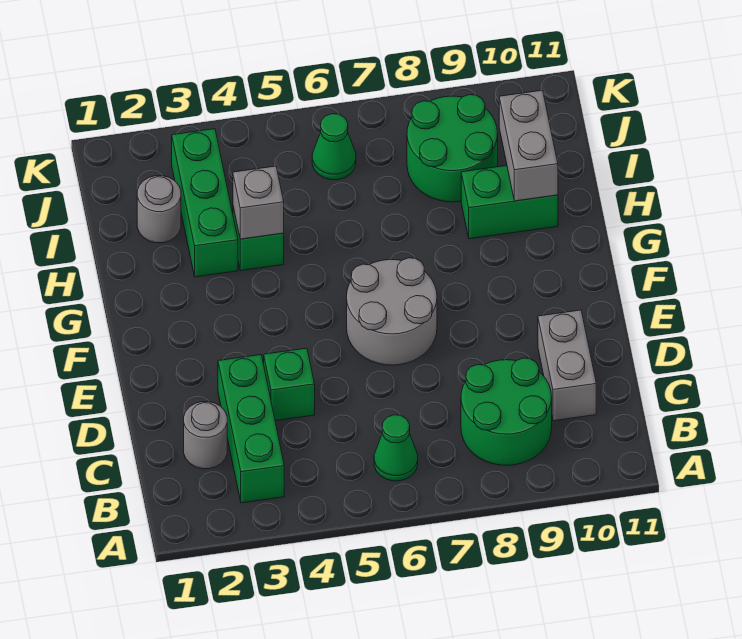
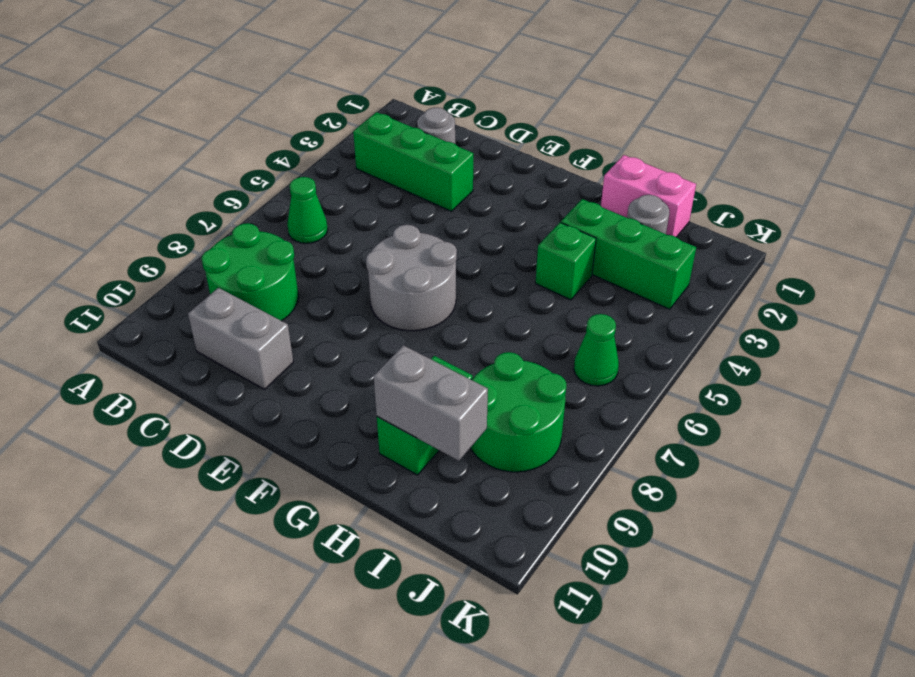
green brick D4 level 1 -> none
none -> pink brick H1:I1 level 1
grey brick H4 level 2 -> none

